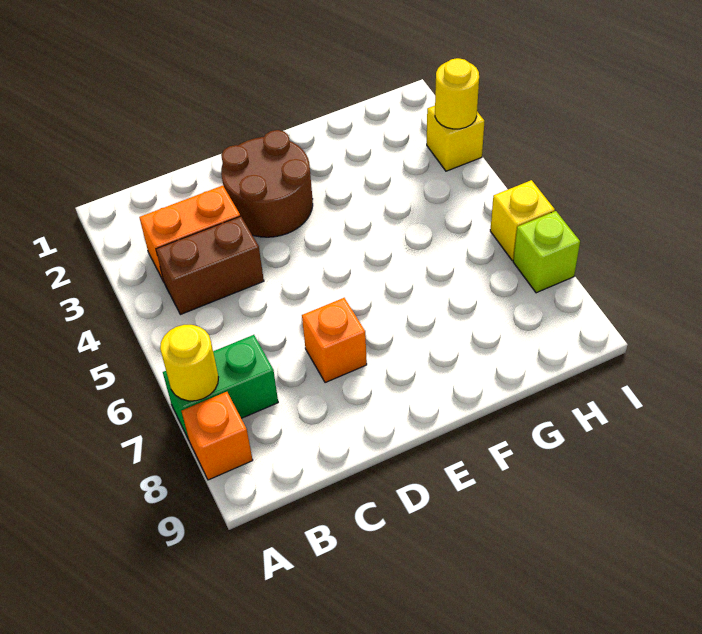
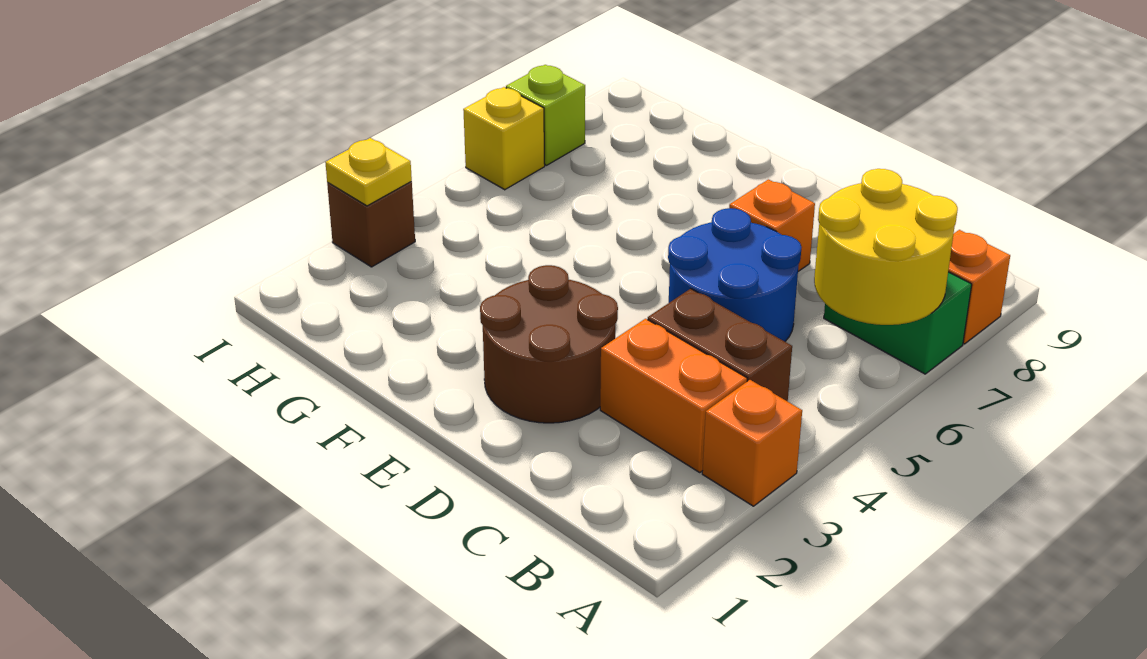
none -> orange brick A3 level 1
yellow round brick A7 level 2 -> yellow round brick A6:B7 level 2
none -> blue round brick C5:D6 level 1
yellow brick I3 level 1 -> brown brick I3 level 1
yellow round brick I3 level 2 -> yellow plate I3 level 2

